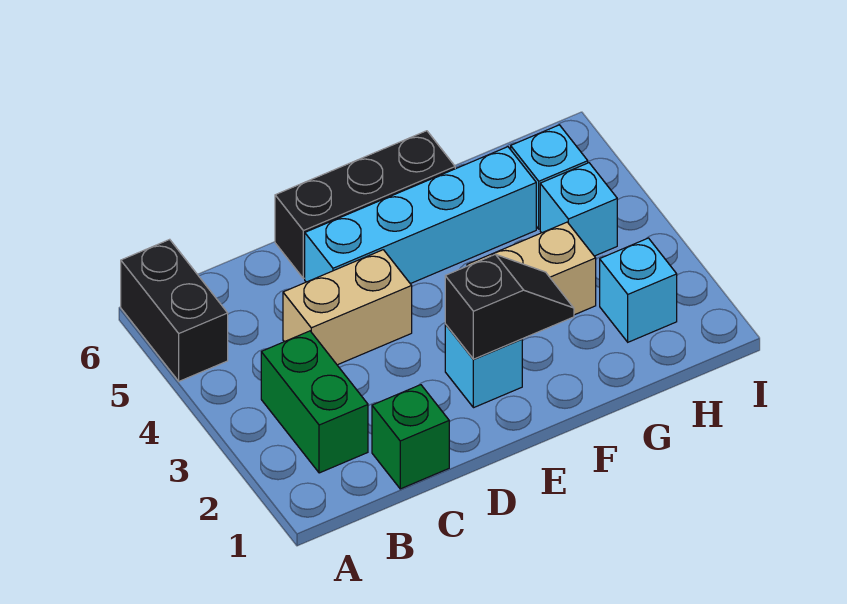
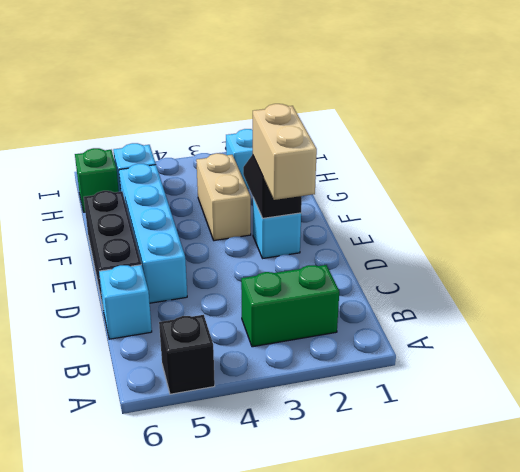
black brick A5:A6 level 1 -> black brick A5 level 1
green brick C1 level 1 -> green brick H6 level 1
tan brick C4:D4 level 1 -> tan brick D2:E2 level 3
cyan brick H4 level 1 -> cyan brick C6 level 1

